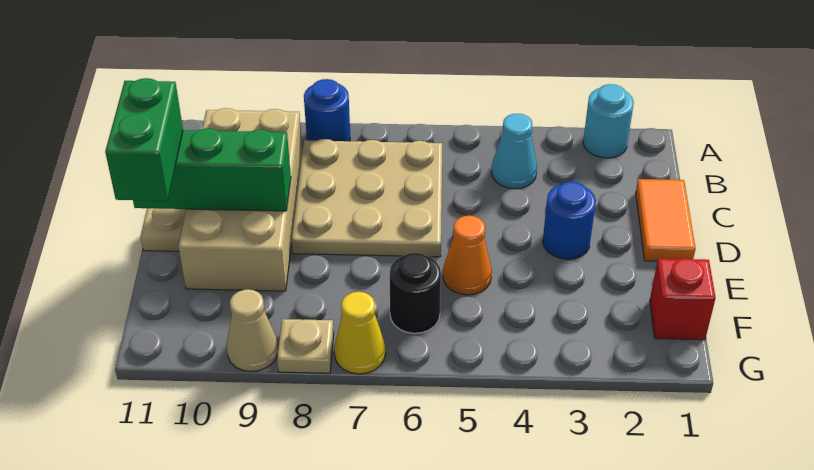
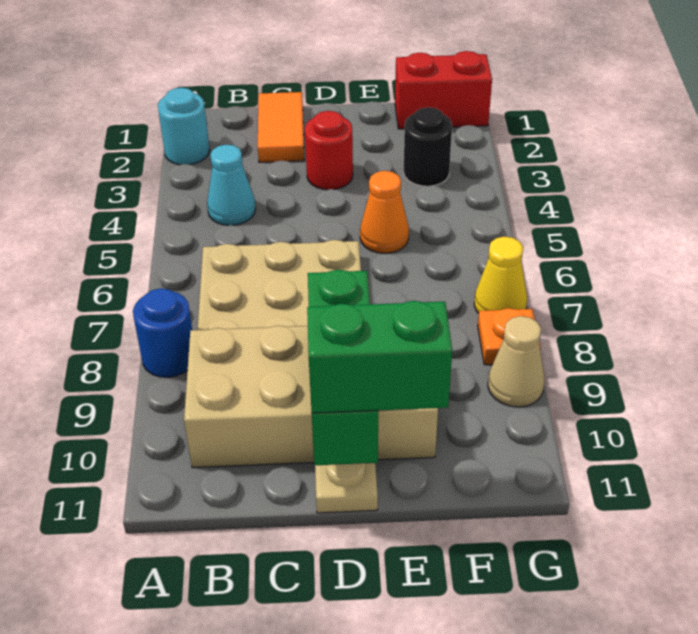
orange tile C1:D1 level 1 -> orange tile C1:C2 level 1
blue round brick D3 level 1 -> red round brick D3 level 1
red brick F1 level 1 -> red brick F1:G1 level 1
black round brick F6 level 1 -> black round brick F3 level 1
tan plate G8 level 1 -> orange plate G8 level 1

